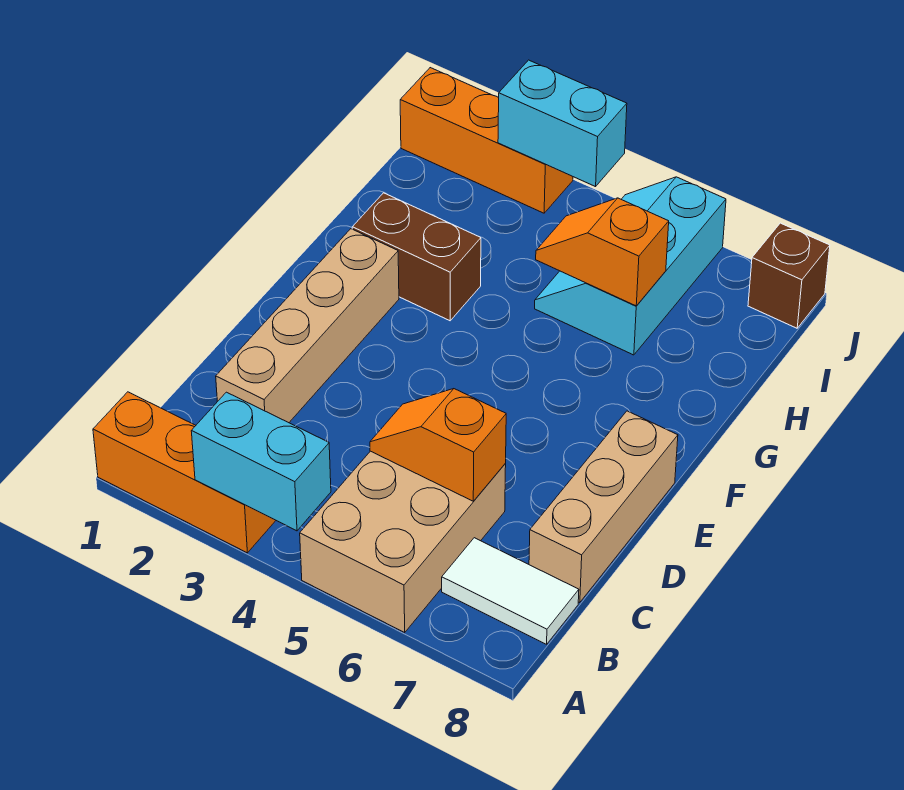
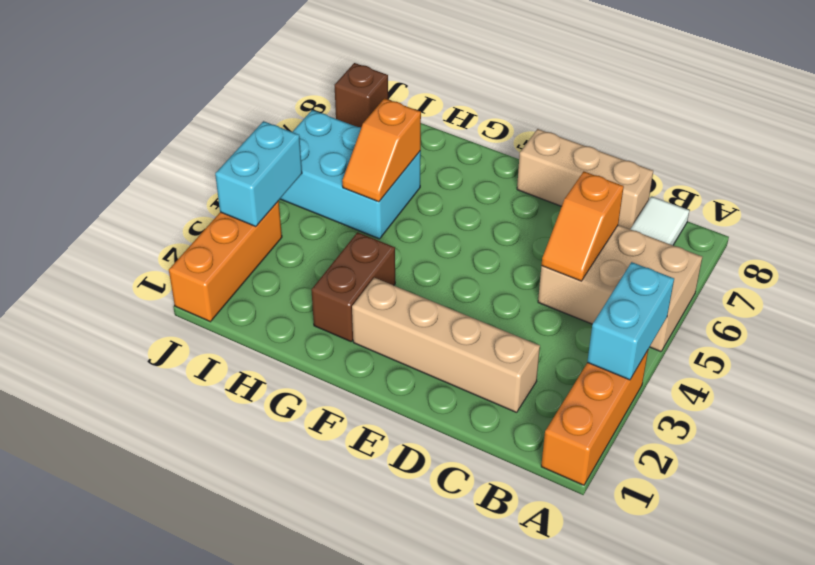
cyan slope H5:J6 level 1 top 6 -> cyan brick H5:J6 level 1

